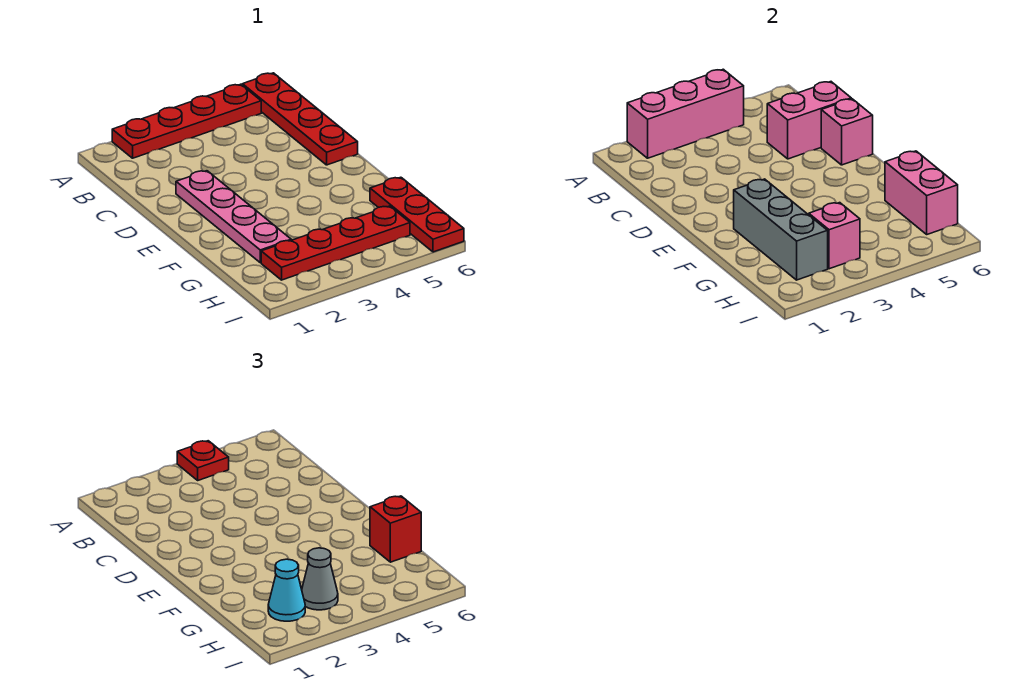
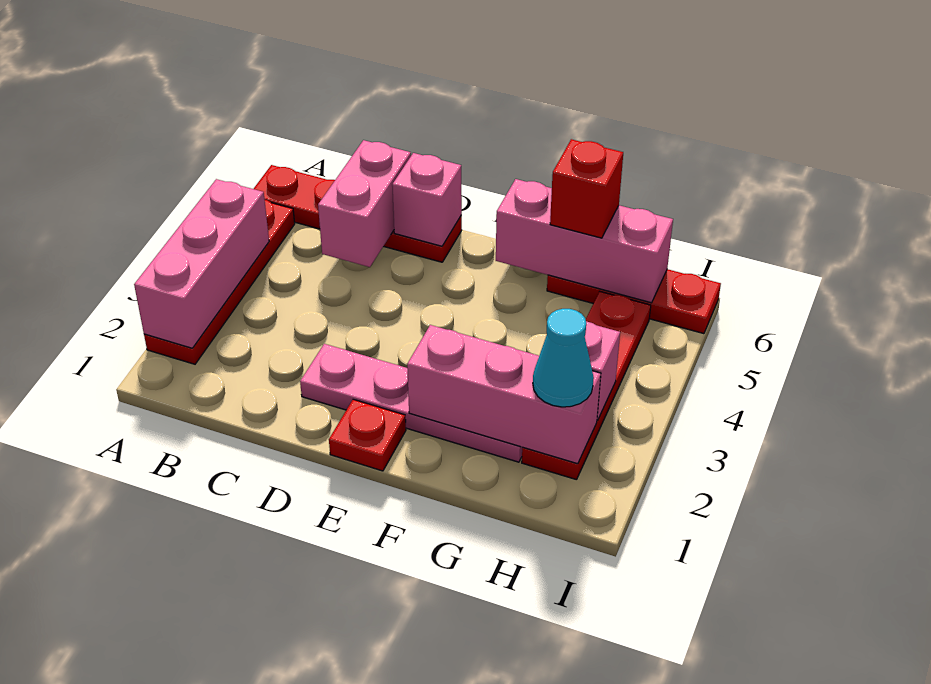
red plate A4 level 3 -> red plate E1 level 1
grey brick F2:H2 level 2 -> pink brick F2:H2 level 2
pink brick G6:H6 level 2 -> pink brick F6:H6 level 2
grey cone H3 level 3 -> none

